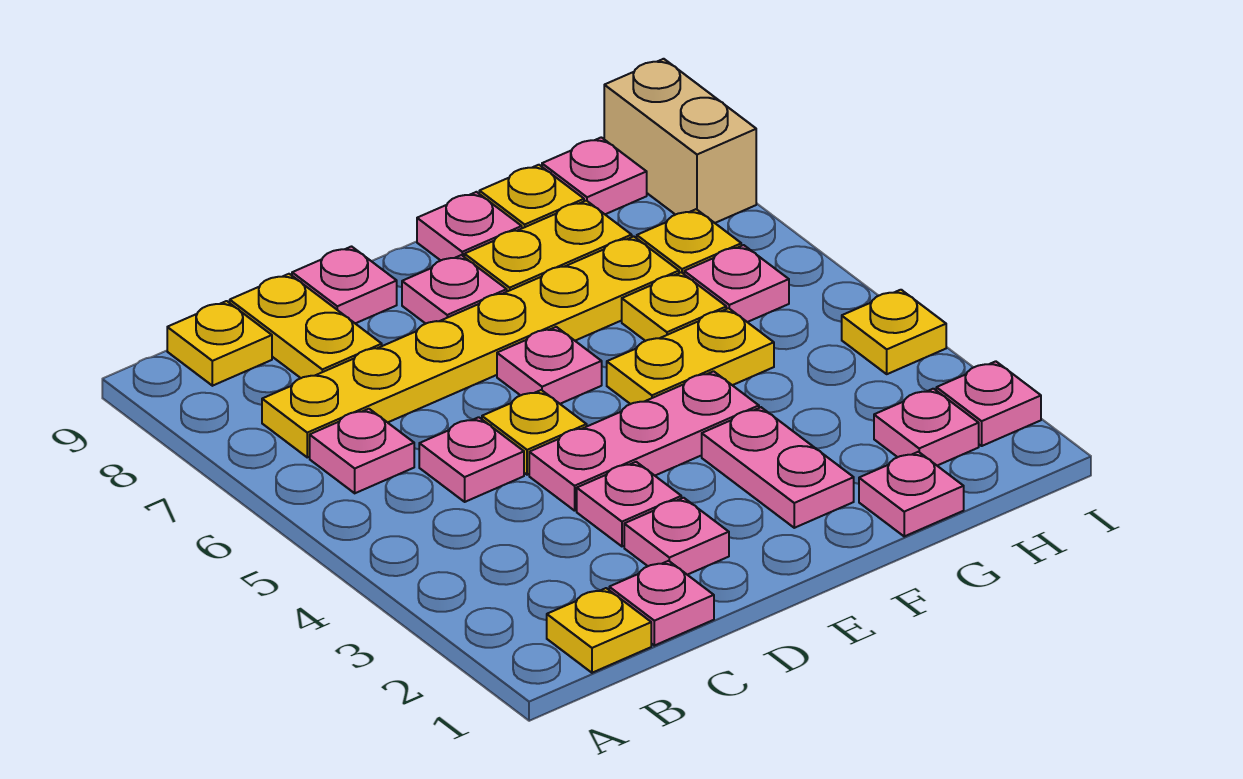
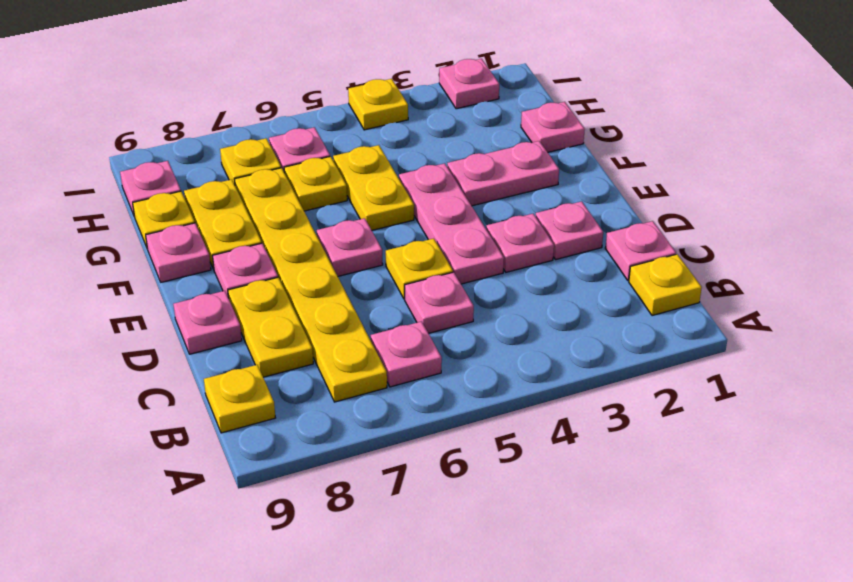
yellow plate C8:C9 level 1 -> yellow plate C8:D8 level 1
pink plate H2 level 1 -> none
tan brick I8:I9 level 1 -> none

